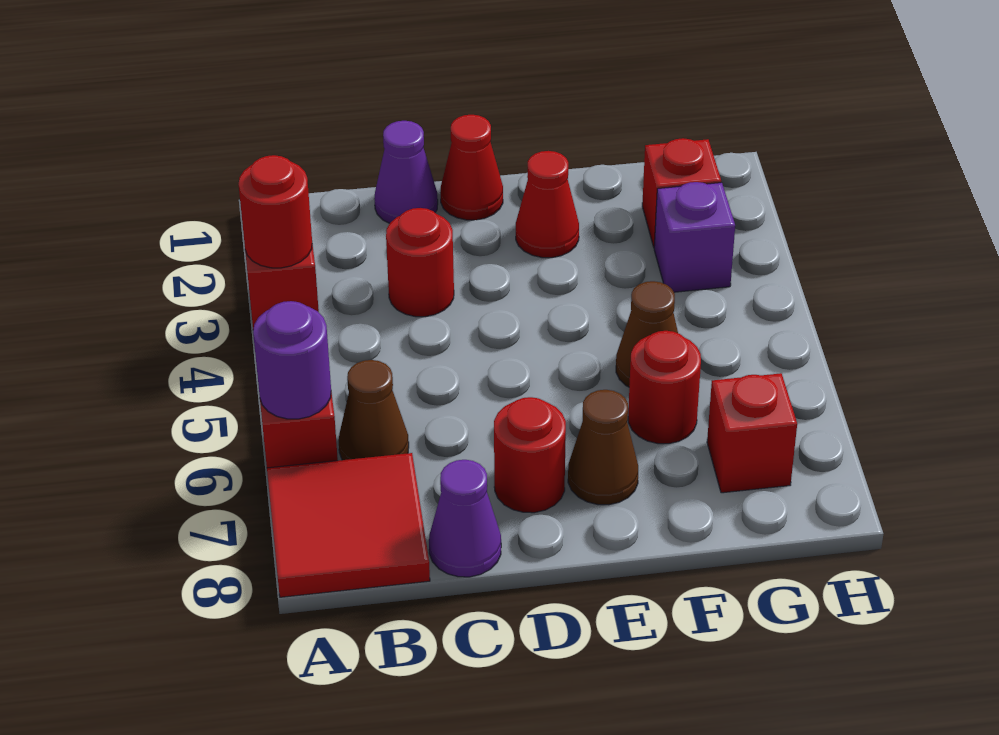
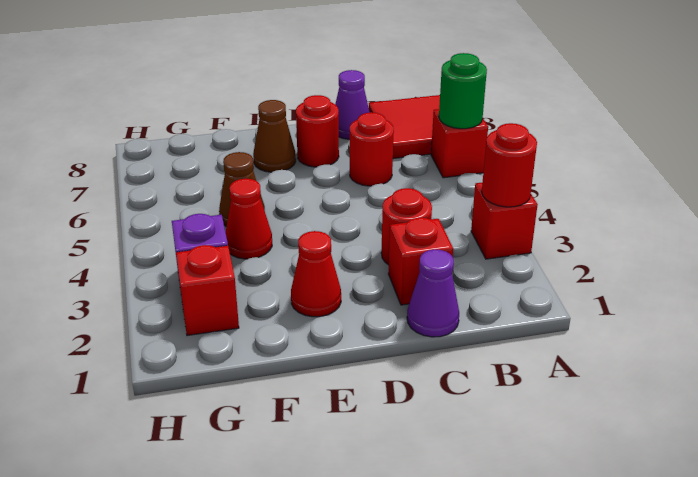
purple round brick A6 level 2 -> green round brick A6 level 2
brown cone B6 level 1 -> none
red cone D1 level 1 -> red cone F4 level 1
red round brick F6 level 1 -> red round brick C6 level 1
red brick G7 level 1 -> red brick C2 level 1

